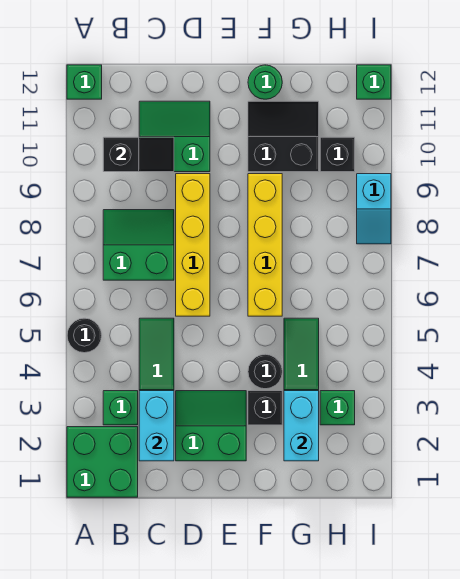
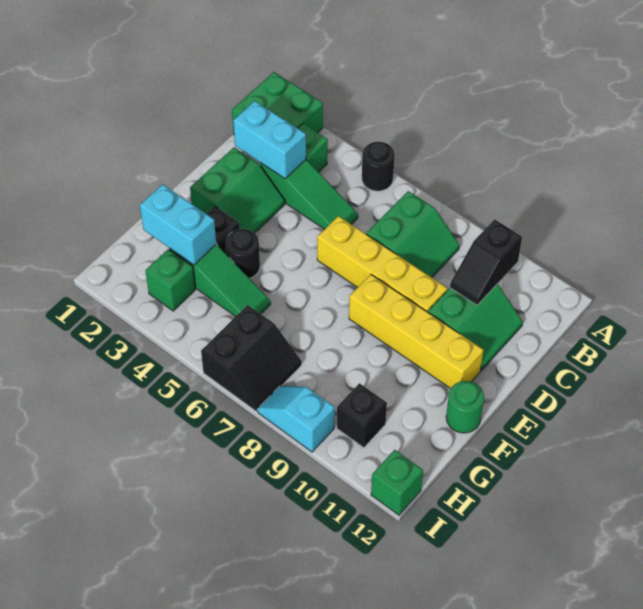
green brick A12 level 1 -> none
yellow brick F6:F9 level 1 -> yellow brick E8:E11 level 1
black slope F10:G11 level 1 top 10 -> black slope H6:I7 level 1 top 6

